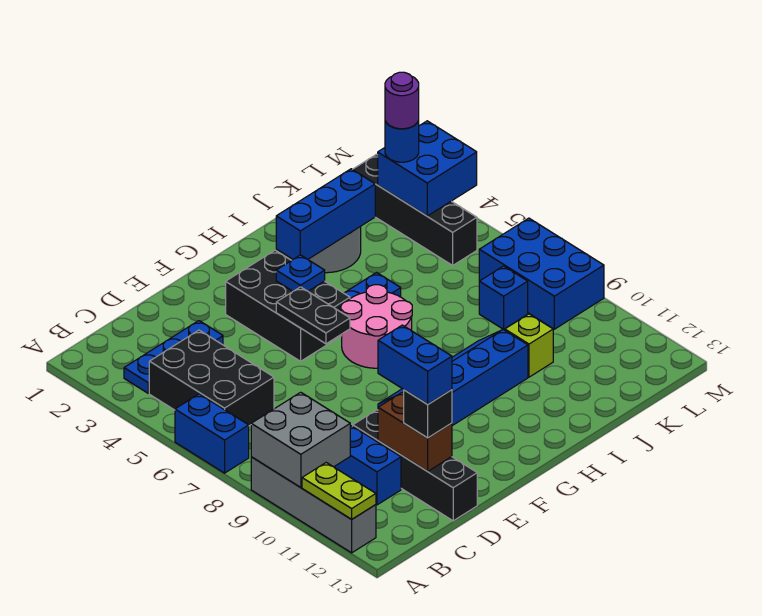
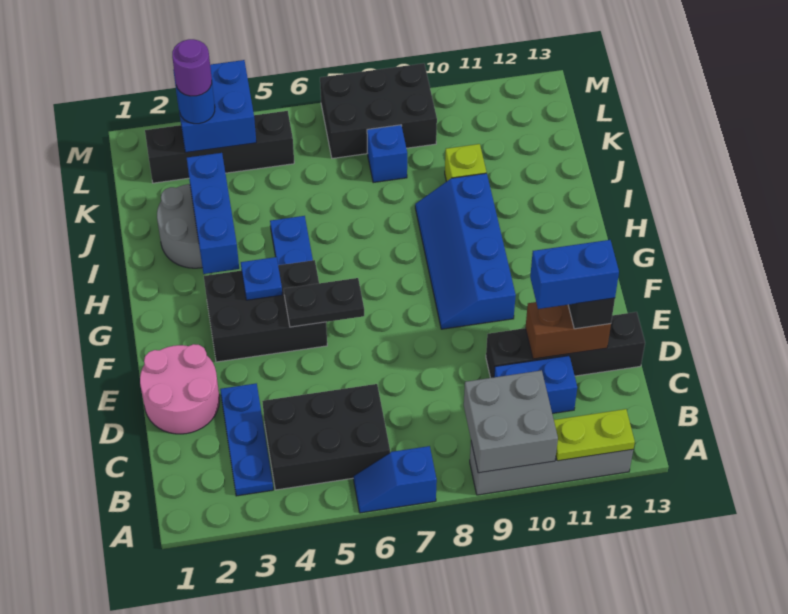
blue brick A6:A7 level 1 -> blue slope A6:A7 level 1 top 7
pink round brick G6:H7 level 1 -> pink round brick D1:E2 level 1
blue brick L7:M9 level 1 -> black brick L7:M9 level 1

